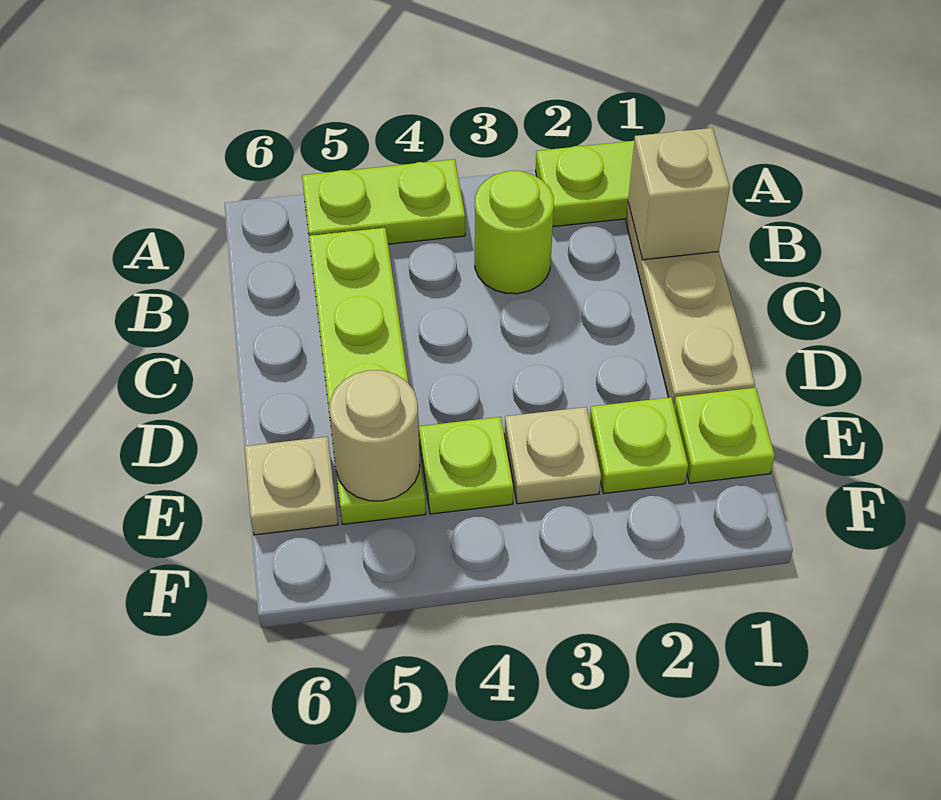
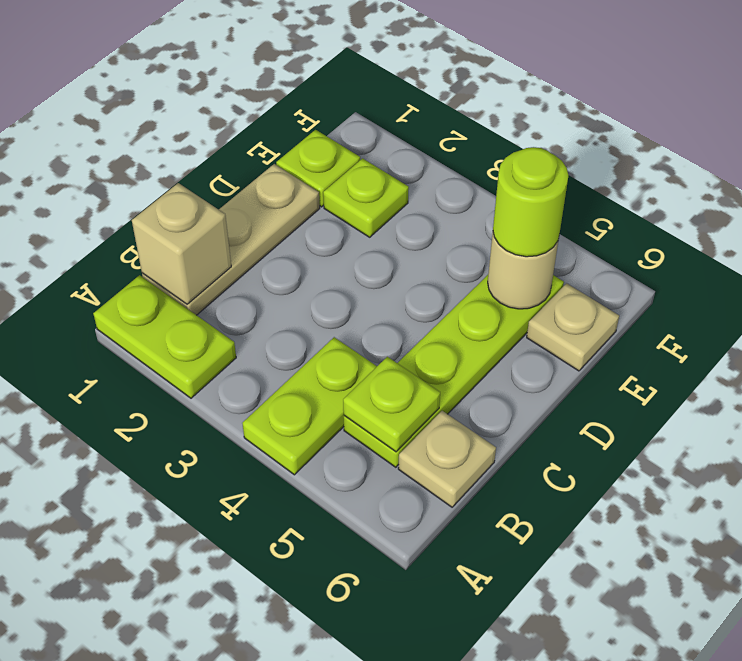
lime plate A4:A5 level 1 -> lime plate A4:B4 level 1
lime round brick B3 level 1 -> lime round brick E5 level 3
tan plate E3 level 1 -> tan plate B6 level 1
lime plate E4 level 1 -> lime plate B5 level 2

